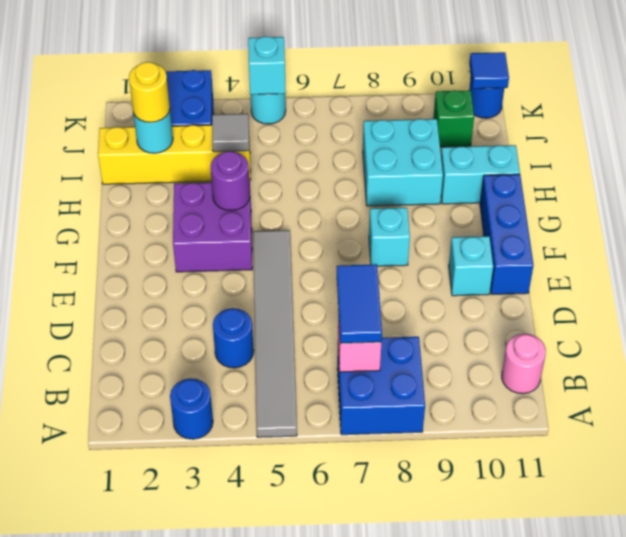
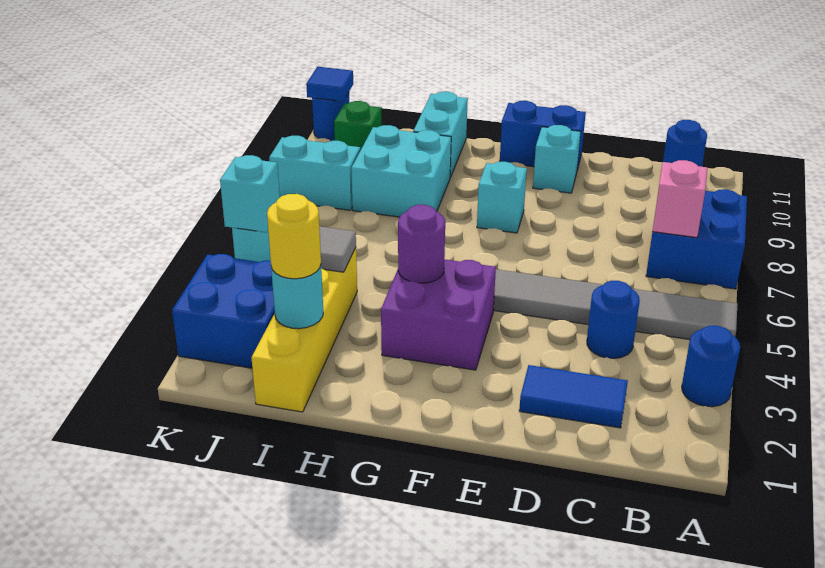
blue tile B7:C7 level 3 -> blue tile C2:D2 level 1
pink round brick B11 level 1 -> blue round brick B11 level 1
blue brick E11:G11 level 1 -> blue brick E11:F11 level 1
none -> cyan brick J8:K8 level 1

